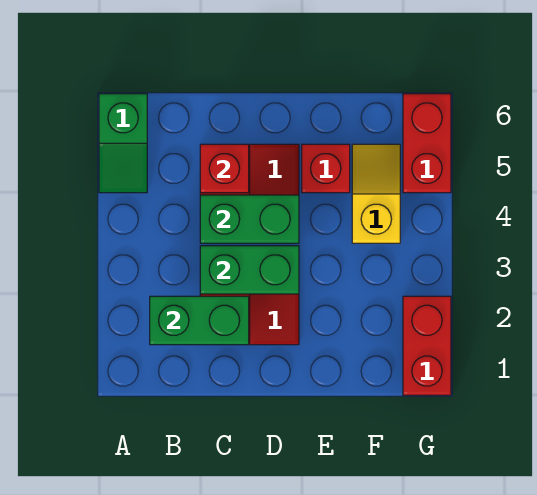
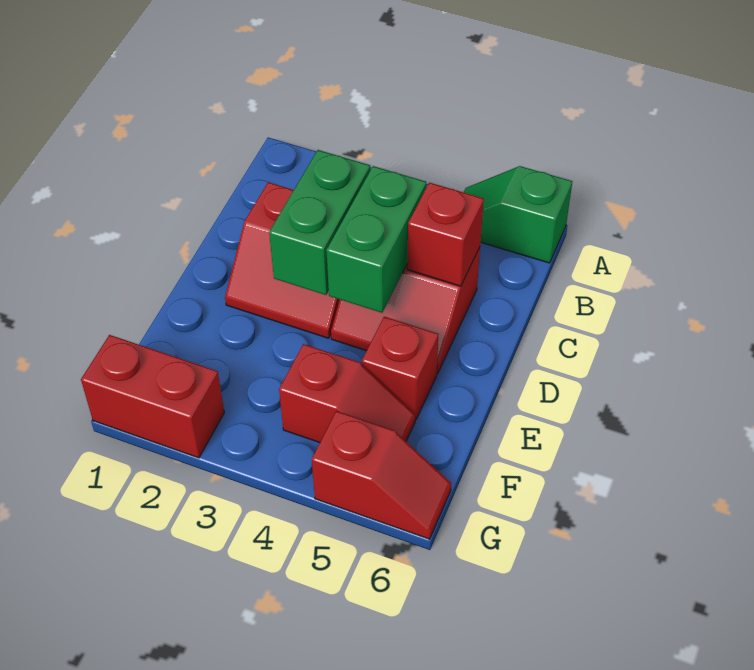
green brick B2:C2 level 2 -> none
yellow slope F4:F5 level 1 top 4 -> red slope F4:F5 level 1 top 4
red brick G5:G6 level 1 -> red slope G5:G6 level 1 top 5

